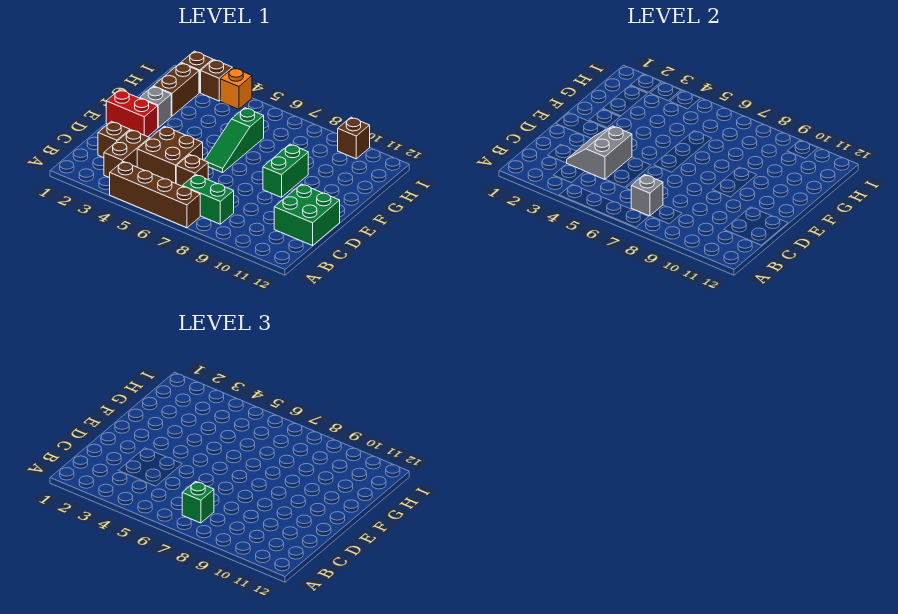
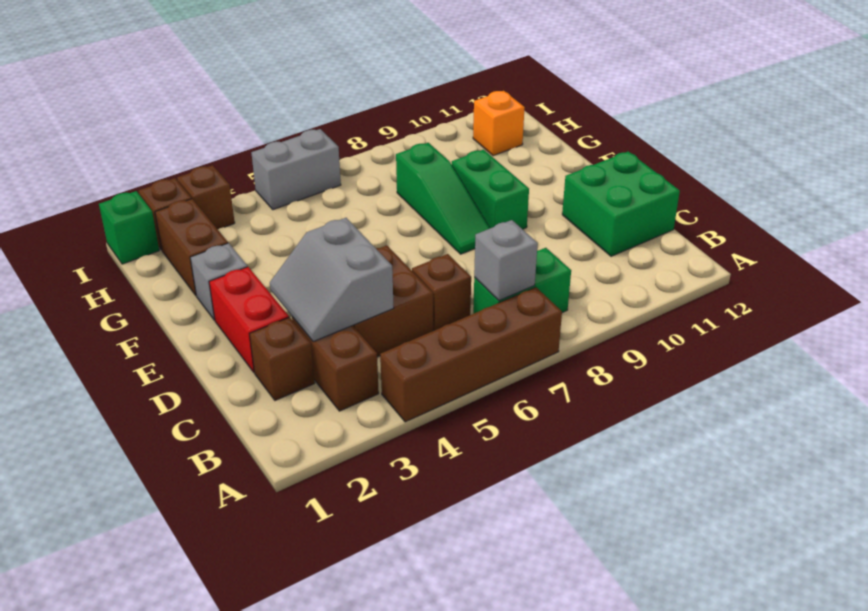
green brick B7 level 3 -> green brick I1 level 1
red brick E1:E2 level 1 -> red brick D2:E2 level 1
green slope E6:G6 level 1 top G -> green slope E8:G8 level 1 top G
orange brick I4 level 1 -> orange brick H11 level 1
none -> grey brick I5:I6 level 1
brown brick I10 level 1 -> none

